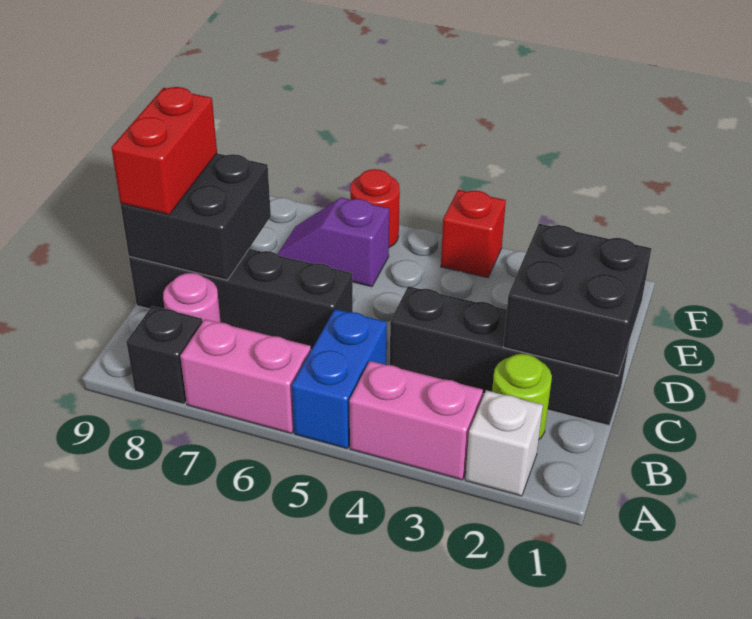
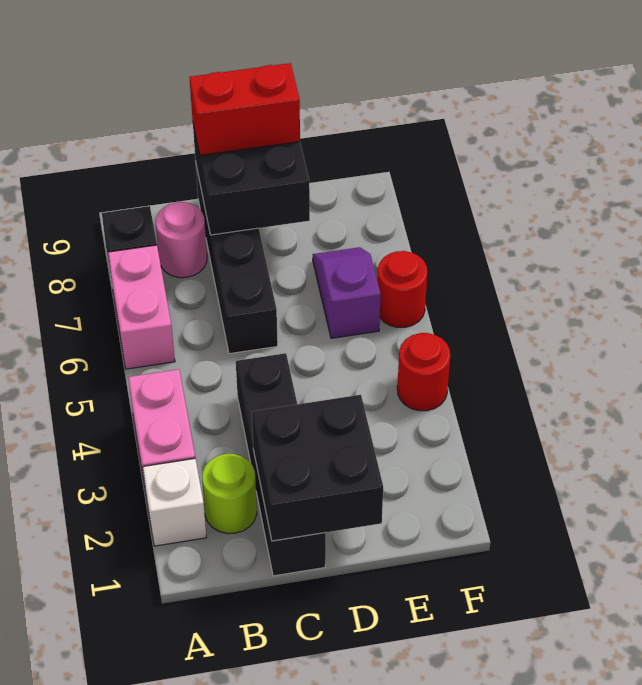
blue brick A5:B5 level 1 -> none
red brick F4 level 1 -> red round brick F4 level 1

